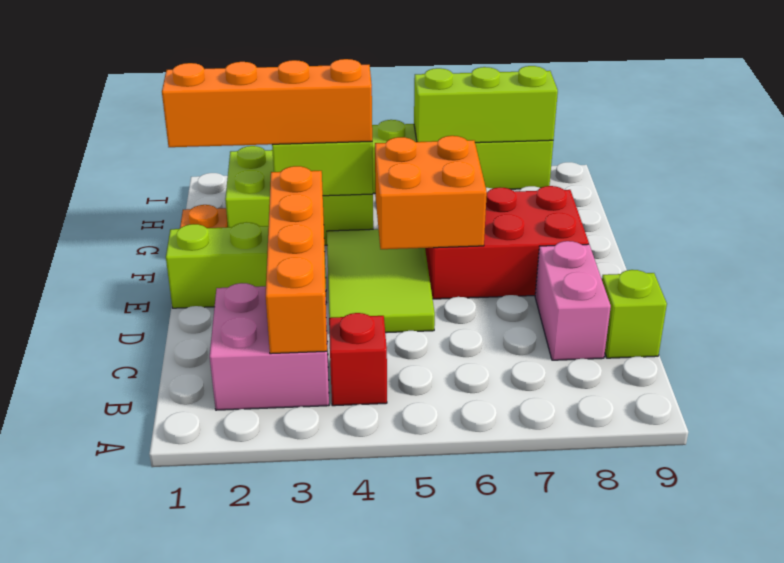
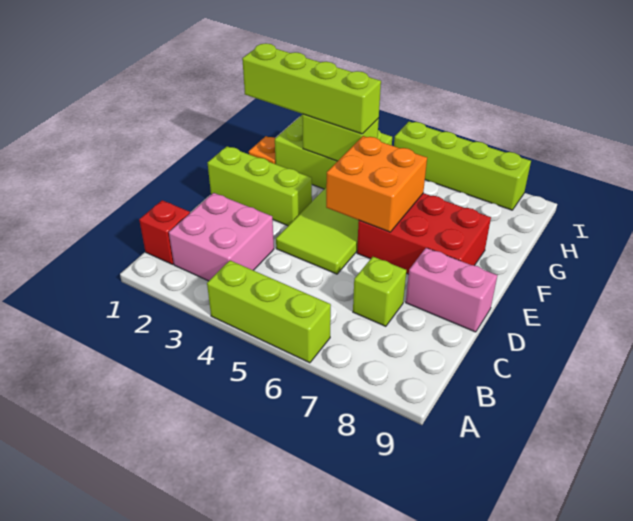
orange brick B3:E3 level 2 -> none
red brick B4 level 1 -> red brick B1 level 1
pink brick C8:D8 level 1 -> pink brick D8:D9 level 1
lime brick C9 level 1 -> lime brick C7 level 1
orange brick G1:G4 level 3 -> lime brick G1:G4 level 3
lime brick I6:I8 level 2 -> lime brick A4:A6 level 1

